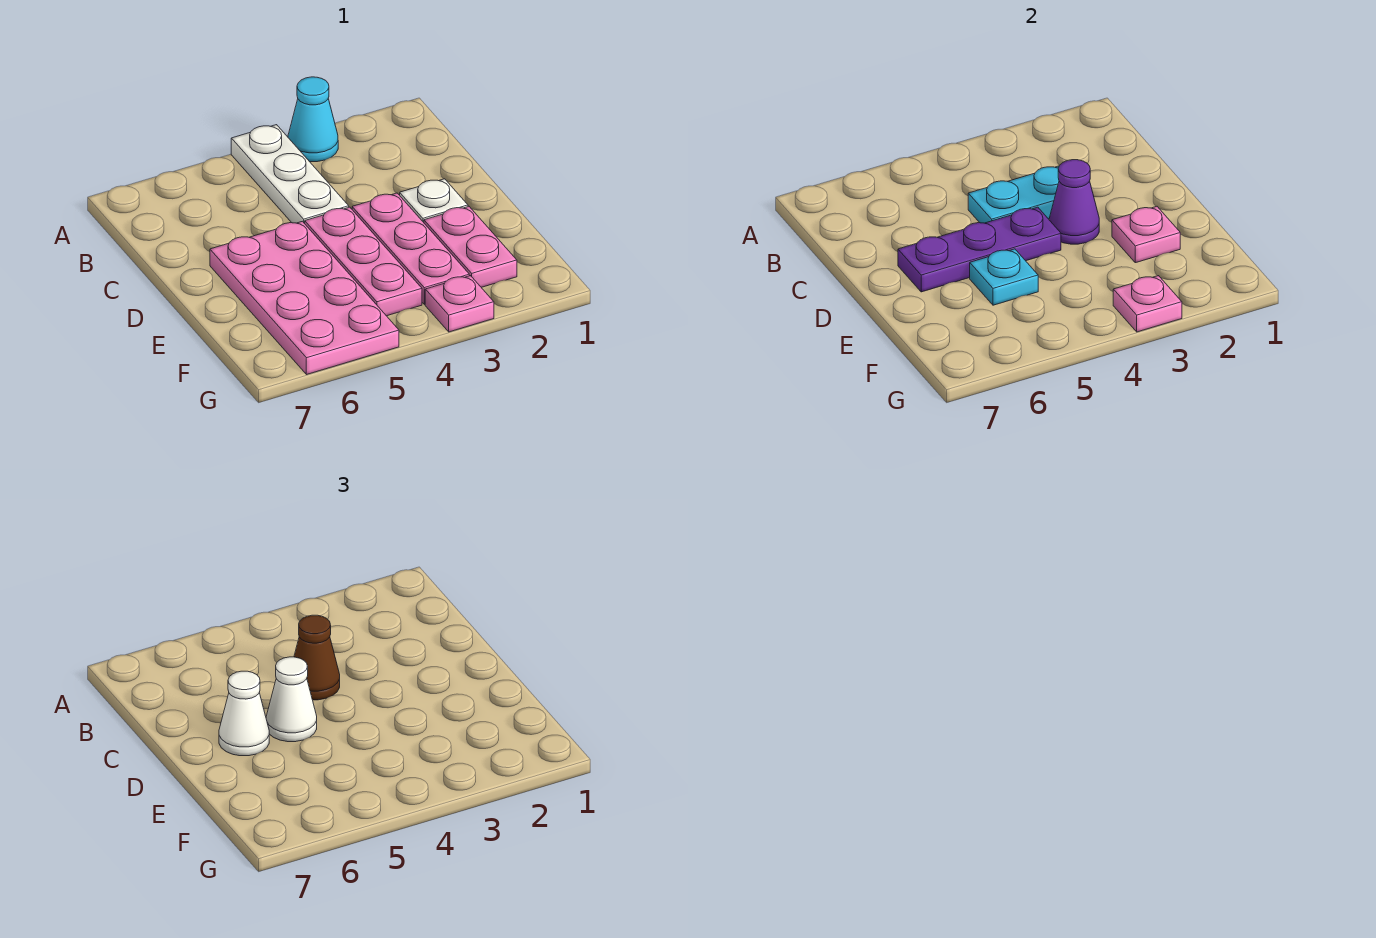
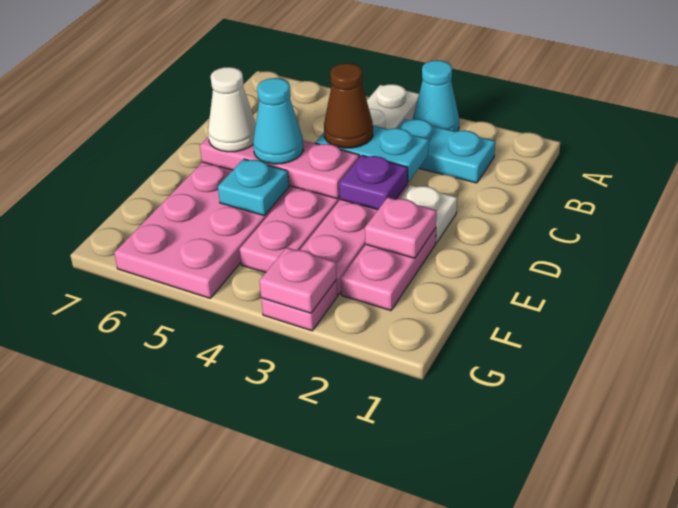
none -> cyan plate B2:B3 level 1
purple cone D3 level 2 -> purple plate D3 level 2
purple plate D4:D6 level 2 -> pink plate D4:D6 level 2
white cone D5 level 3 -> cyan cone D5 level 3

